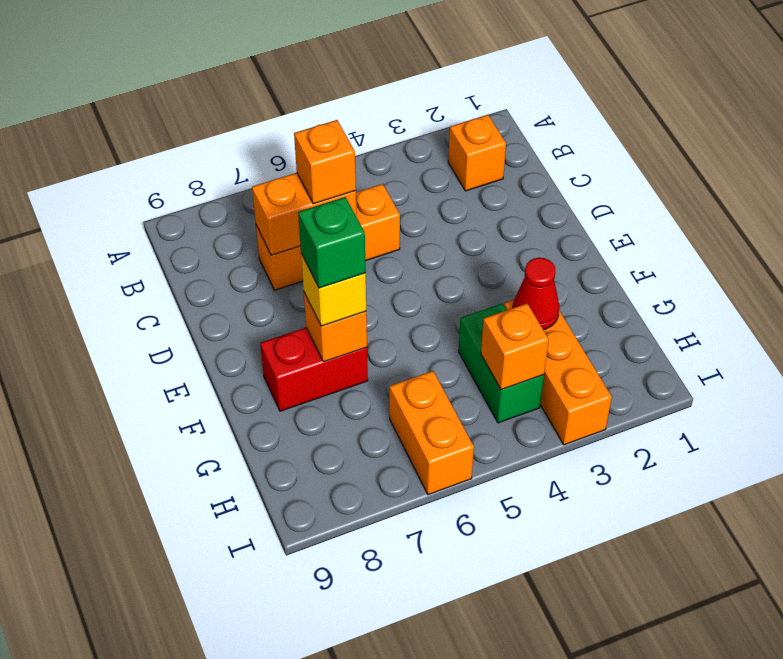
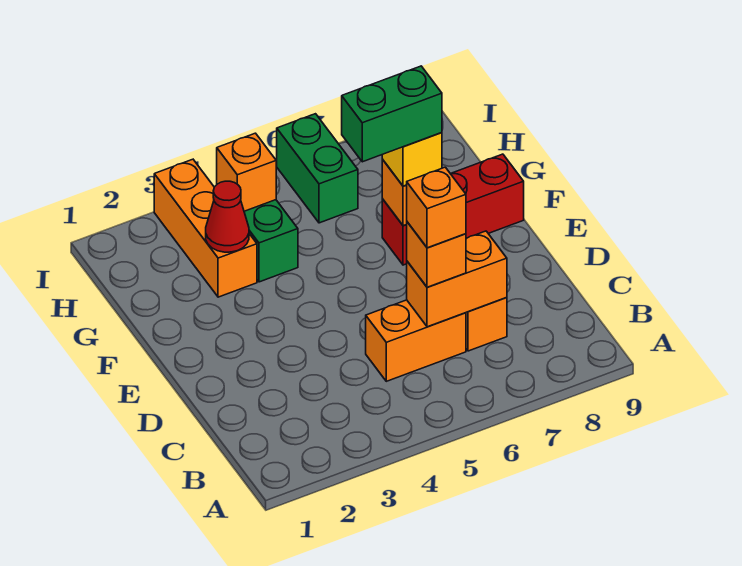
orange brick B2 level 1 -> orange brick C6 level 4
red brick F7:F8 level 1 -> red brick F7:F9 level 1
green brick F7 level 4 -> green brick F6:F7 level 4
orange brick H6:I6 level 1 -> green brick H6:I6 level 1

